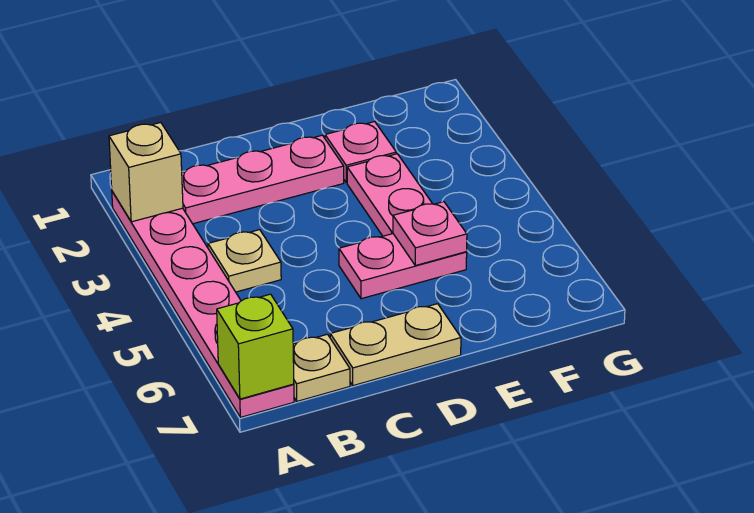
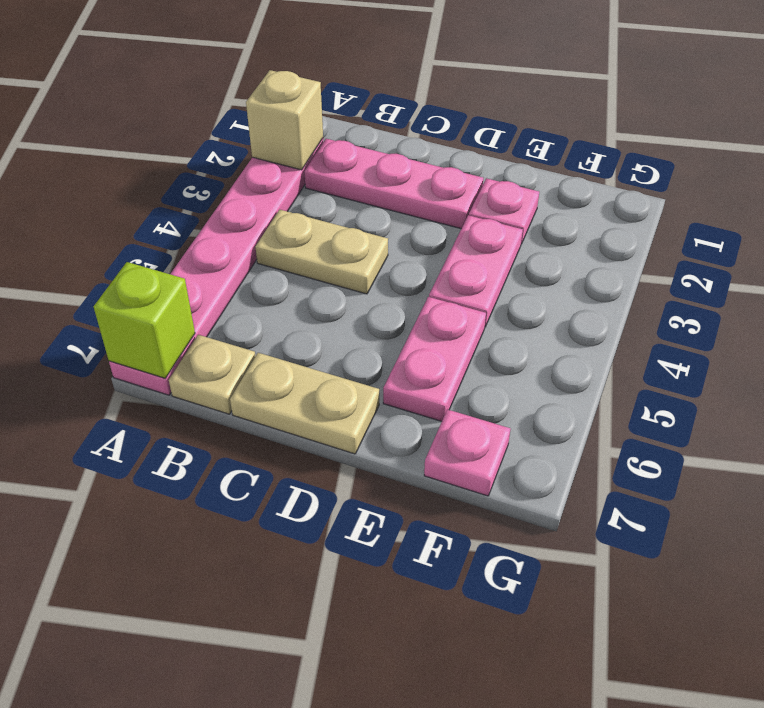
tan plate B4 level 1 -> tan plate B4:C4 level 1
pink plate D5:E5 level 1 -> pink plate E5:E6 level 1
pink plate E5 level 2 -> pink plate F7 level 1

